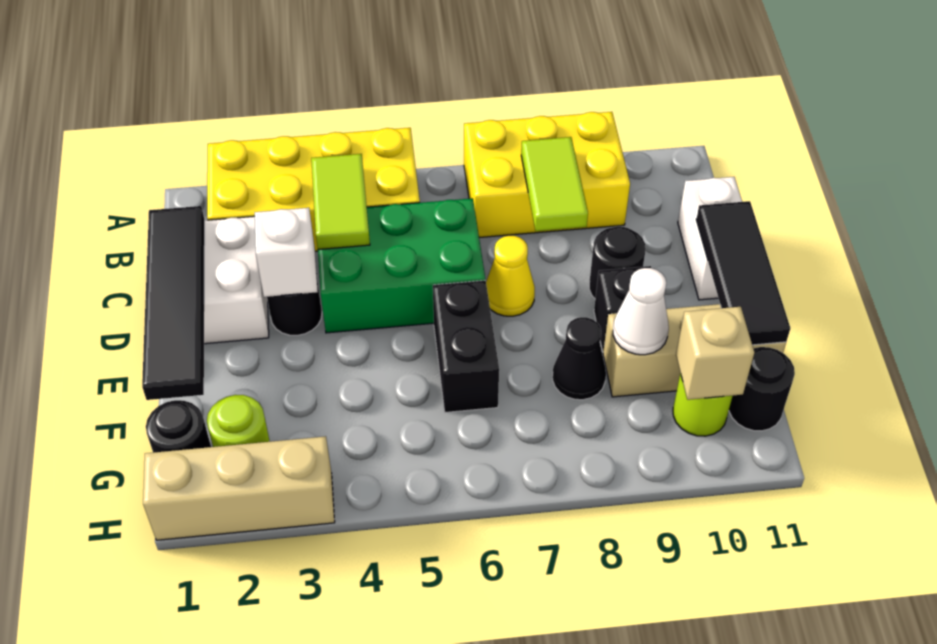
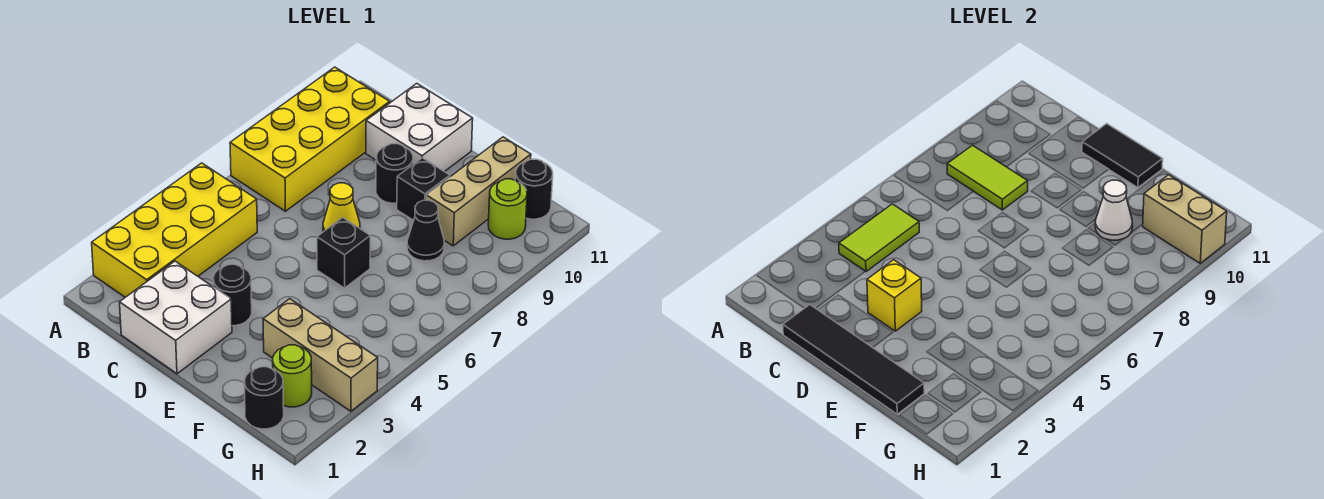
yellow brick A7:B9 level 1 -> yellow brick A7:B10 level 1
lime tile B4:C4 level 2 -> lime tile B4:B5 level 2
green brick C4:D6 level 1 -> none
white brick C11:D11 level 1 -> white brick C10:D11 level 1
white brick D3 level 2 -> yellow brick D3 level 2
black tile D11:F11 level 2 -> black tile D11:E11 level 2
black brick E6:F6 level 1 -> black brick E6 level 1
tan brick G10 level 2 -> tan brick G10:H10 level 2
tan brick H1:H3 level 1 -> tan brick F3:H3 level 1

